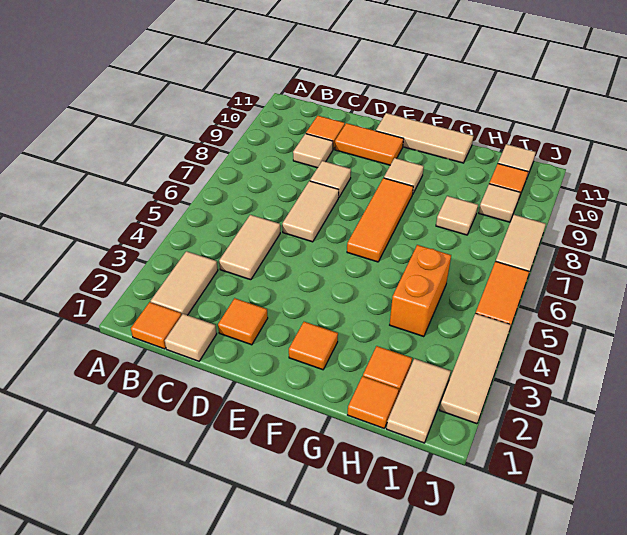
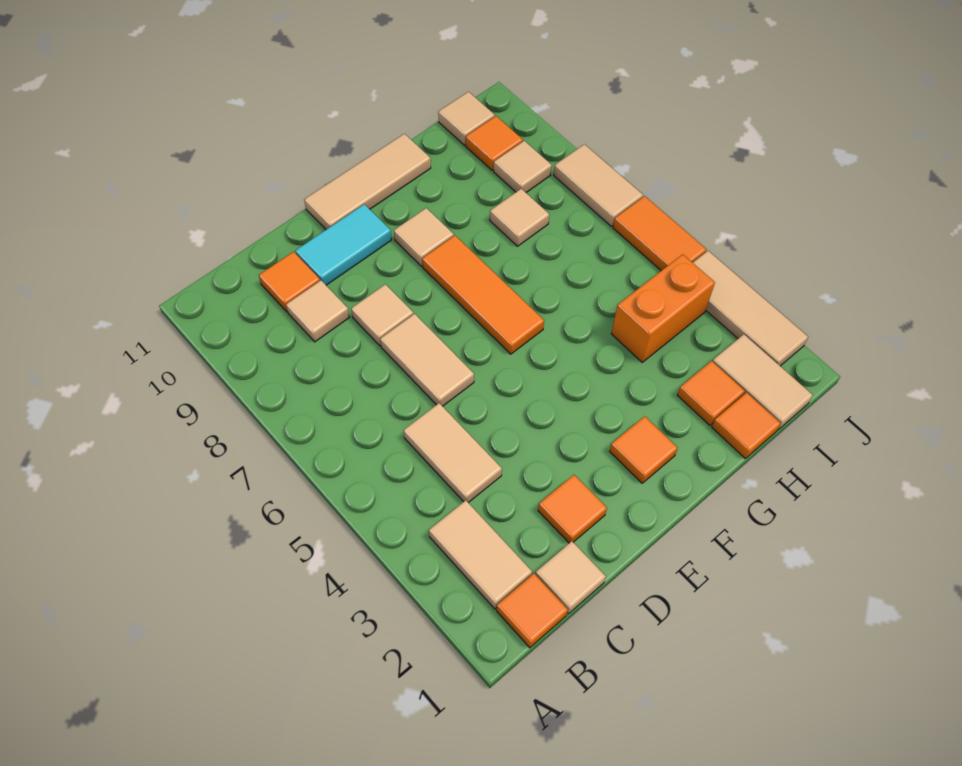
orange tile D10:E10 level 1 -> cyan tile D10:E10 level 1
orange brick H4:H5 level 1 -> orange brick H4:I4 level 1

